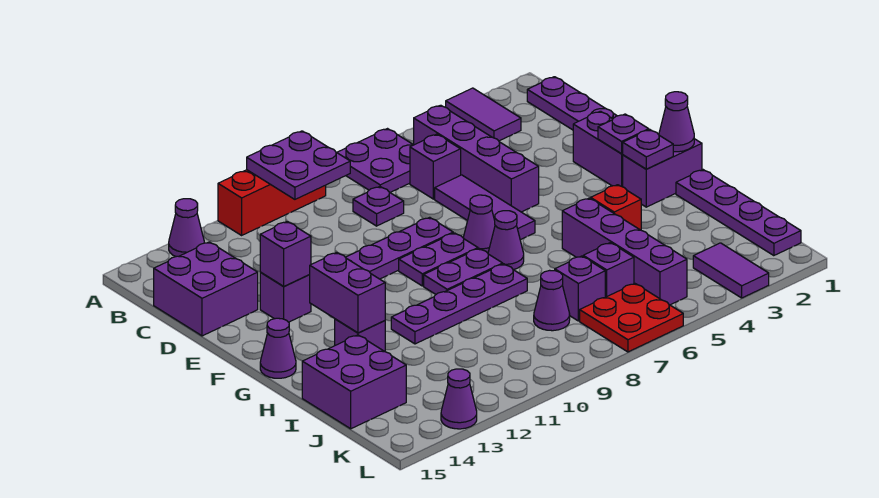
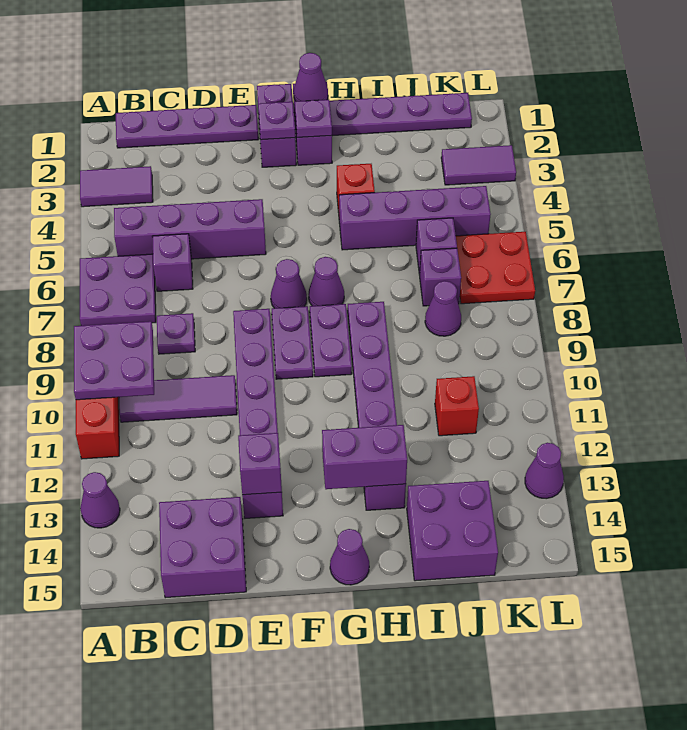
purple tile D6:F6 level 1 -> purple tile B10:D10 level 1
purple brick E2:F2 level 1 -> purple brick F1:F2 level 1
none -> red brick J11 level 1

